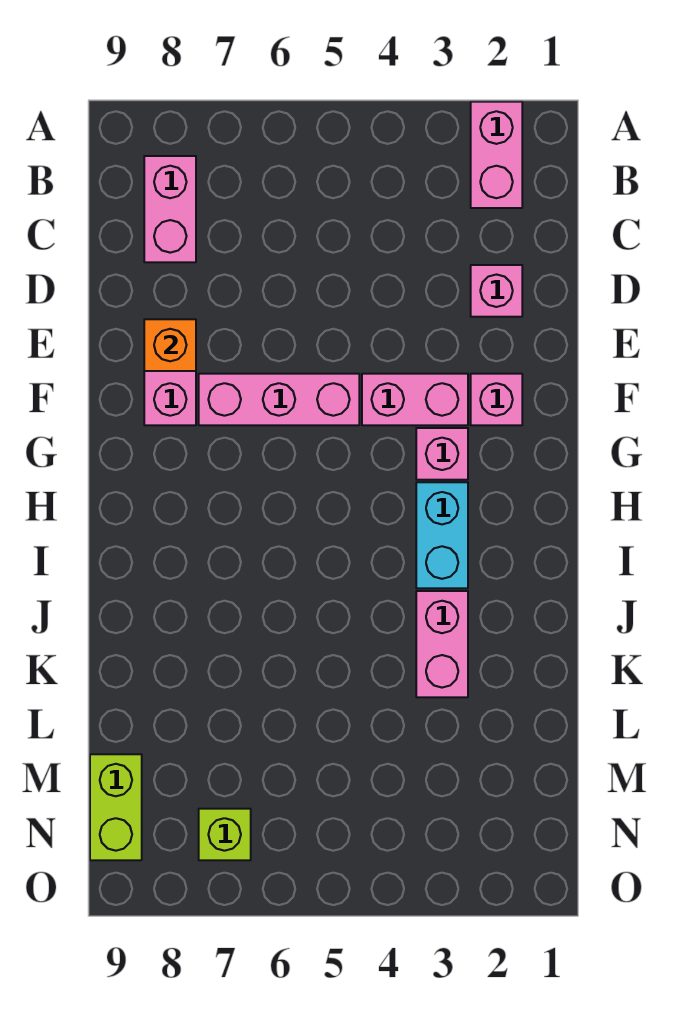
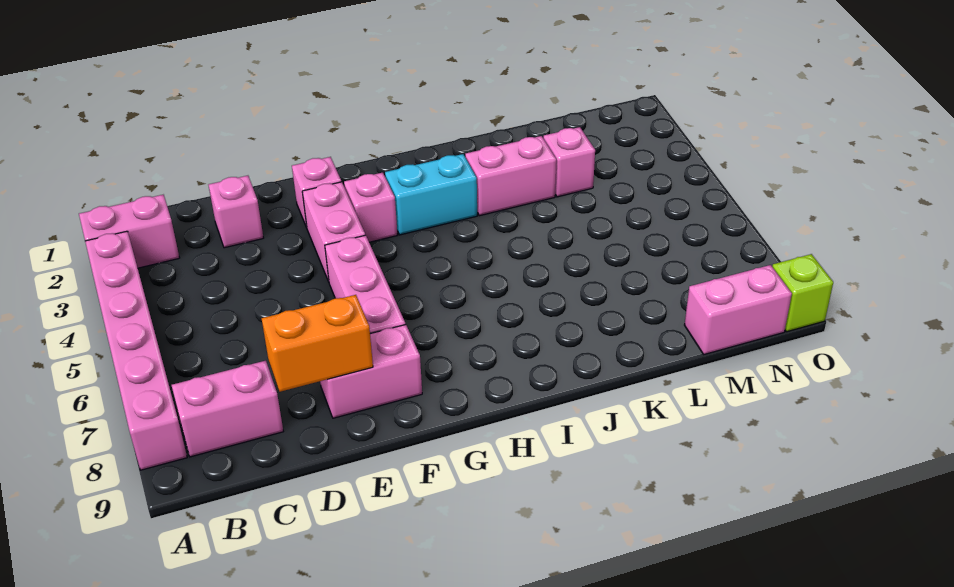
none -> pink brick A3:A8 level 1
orange brick E8 level 2 -> orange brick D8:E8 level 2
none -> pink brick L3 level 1
lime brick M9:N9 level 1 -> pink brick M9:N9 level 1
lime brick N7 level 1 -> lime brick O9 level 1

